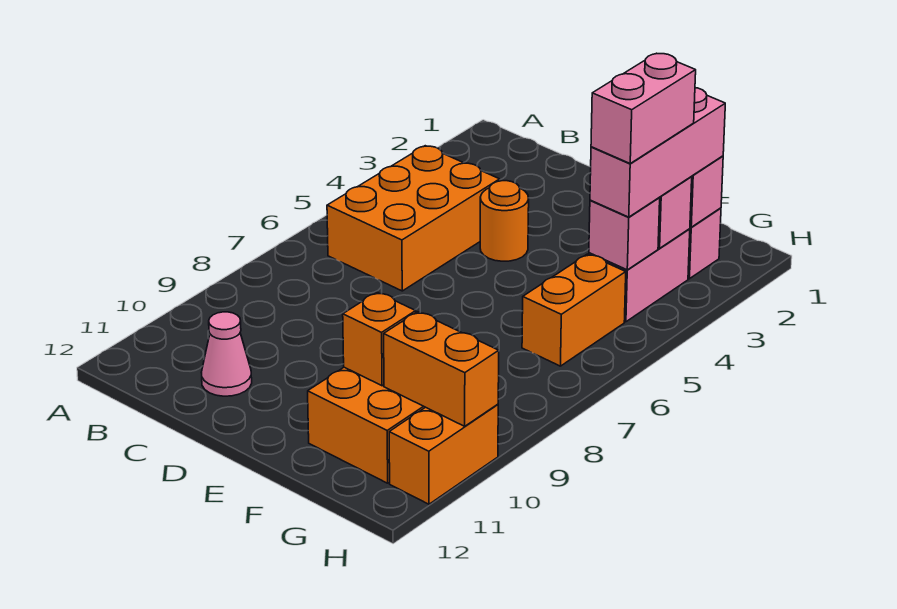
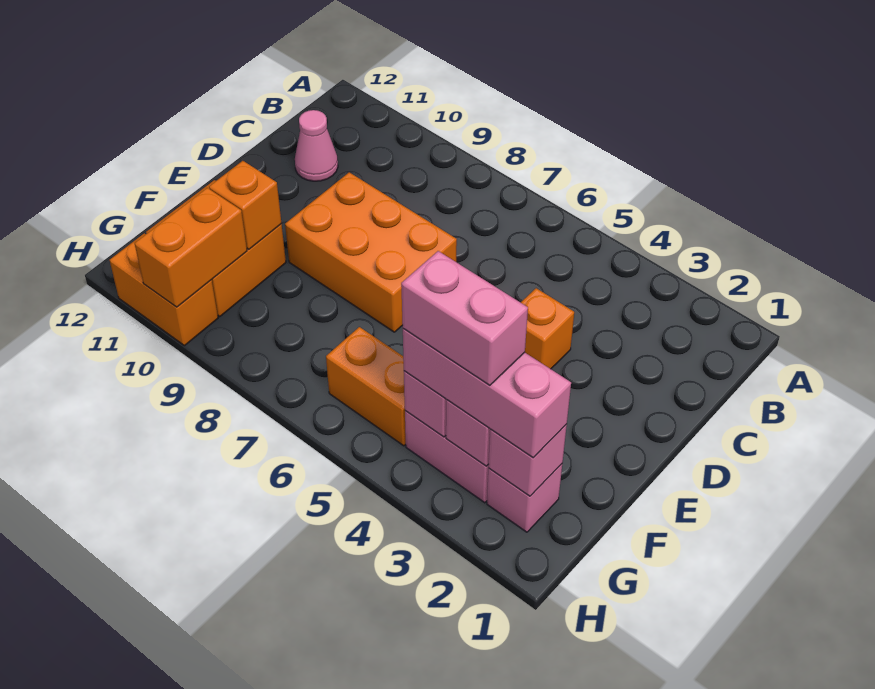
orange brick B4:C6 level 1 -> orange brick D7:E9 level 1
orange round brick D4 level 1 -> orange brick D4 level 1

